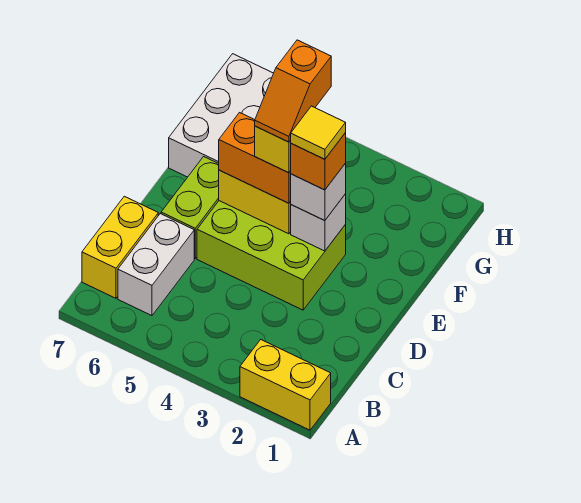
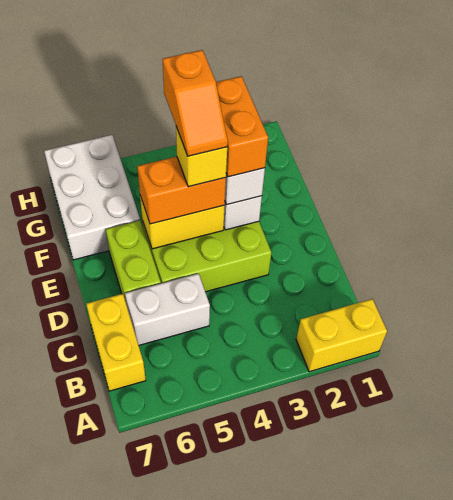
white brick B6:C6 level 1 -> white brick C5:C6 level 1
orange brick E3 level 4 -> orange brick E3:F3 level 4
yellow tile E3 level 5 -> none

